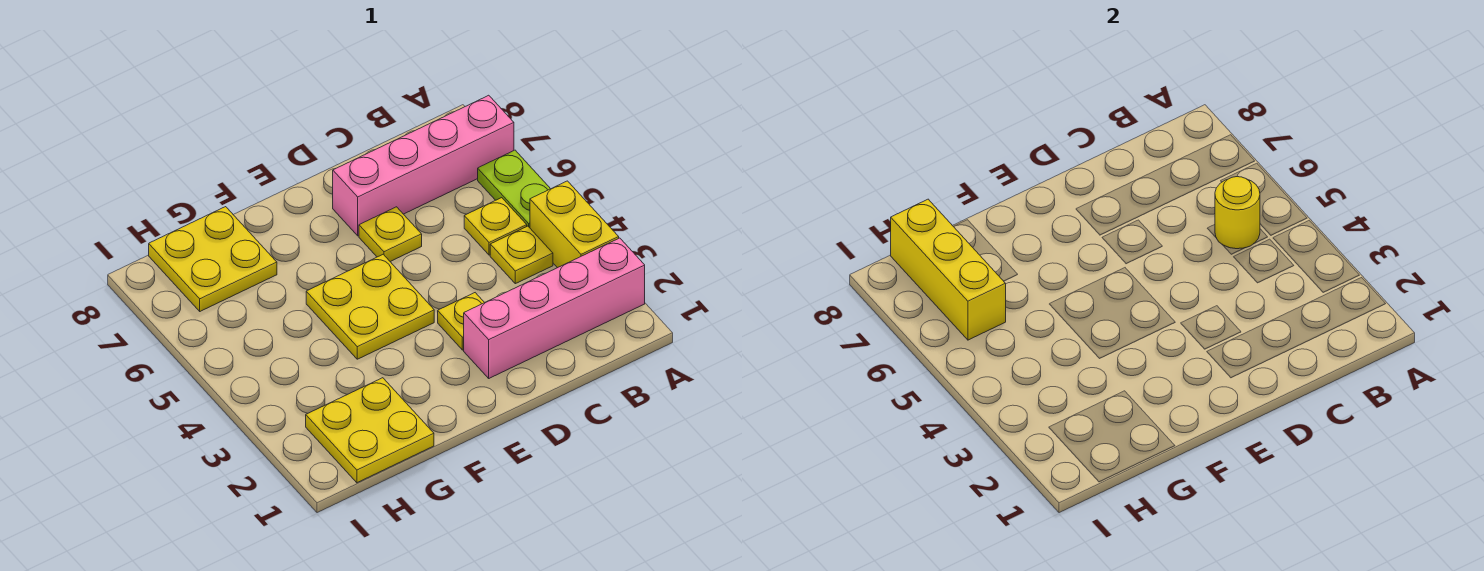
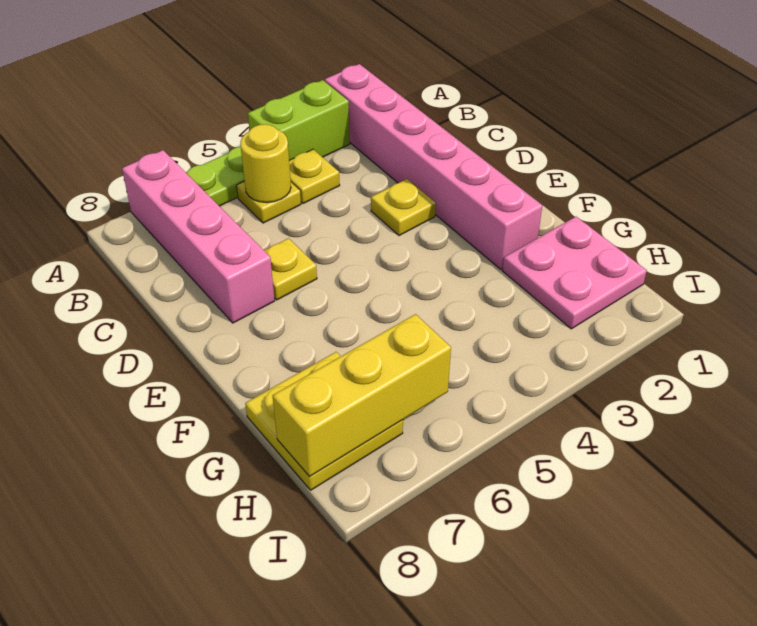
pink brick A2:D2 level 1 -> pink brick A2:F2 level 1
yellow brick A3:A4 level 1 -> lime brick A3:A4 level 1
yellow plate E4:F5 level 1 -> none
yellow plate G1:H2 level 1 -> pink plate G1:H2 level 1

